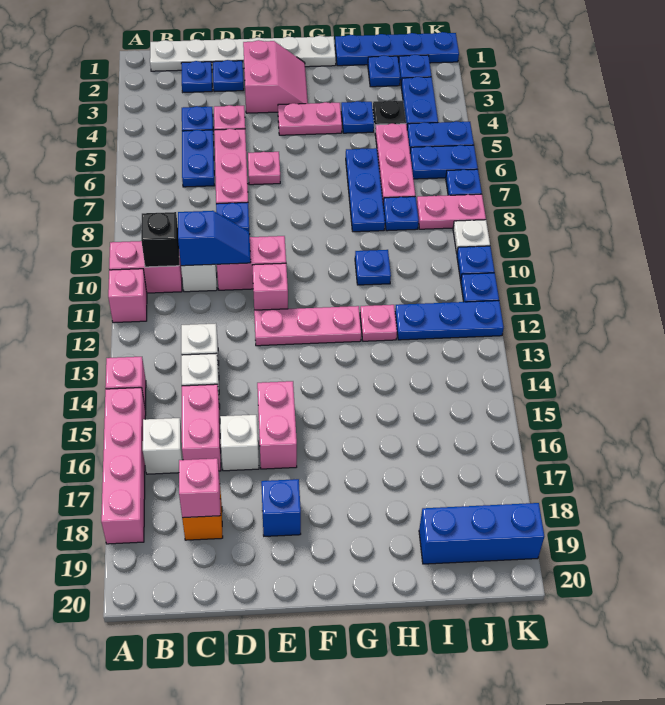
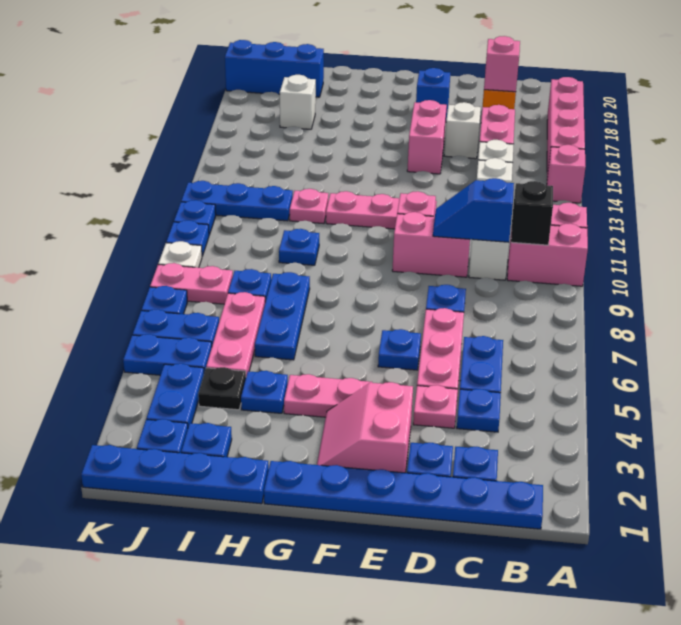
white plate B1:G1 level 1 -> blue plate B1:G1 level 1
white brick B16 level 1 -> white brick I17 level 1
pink plate E6 level 1 -> blue plate E6 level 1

